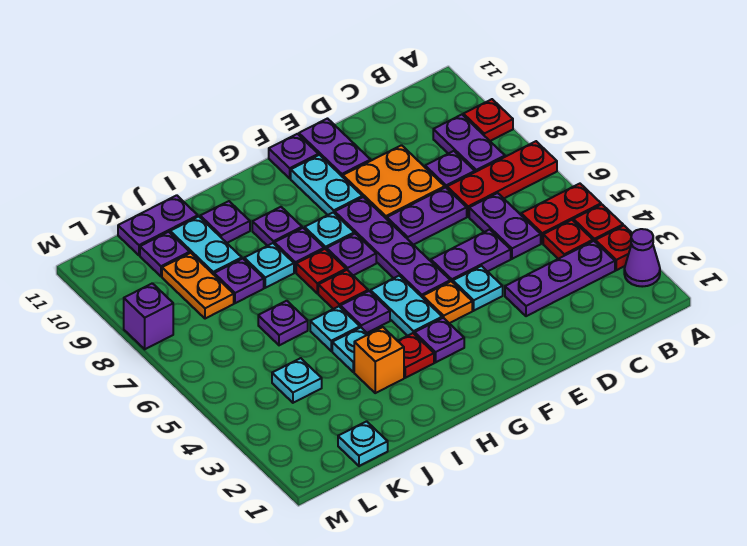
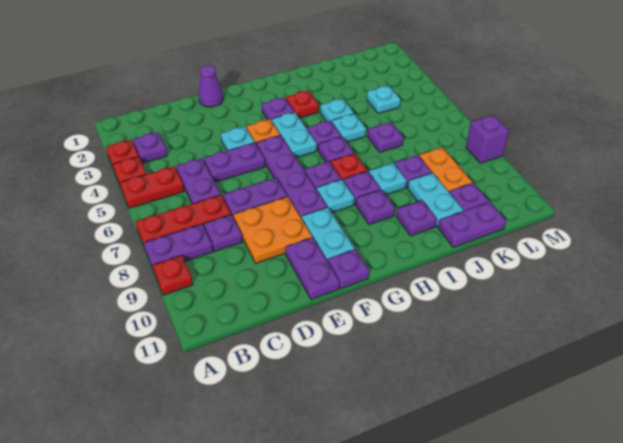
purple cone A2 level 1 -> purple cone E1 level 1
purple plate B3:D3 level 1 -> purple plate B3 level 1
red plate B4 level 1 -> none
purple plate B8:B9 level 1 -> purple plate A8:B8 level 1
red plate H6 level 1 -> purple plate H6 level 1
orange brick I3 level 1 -> none
cyan plate K1 level 1 -> none

